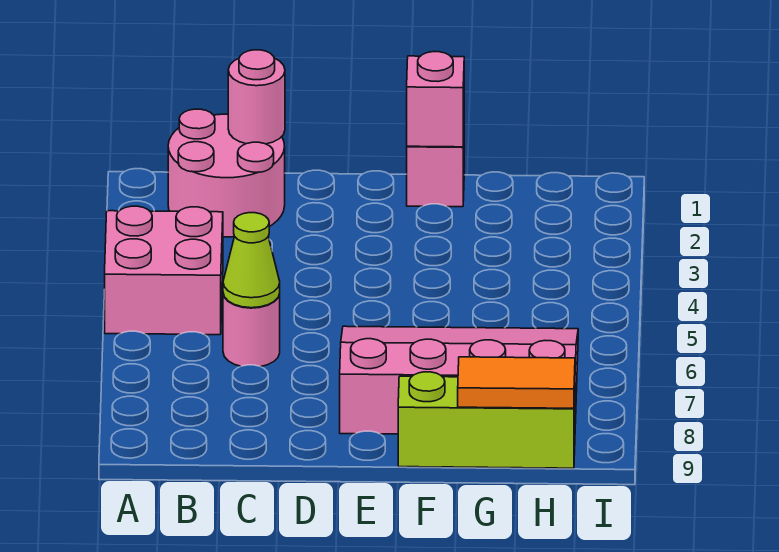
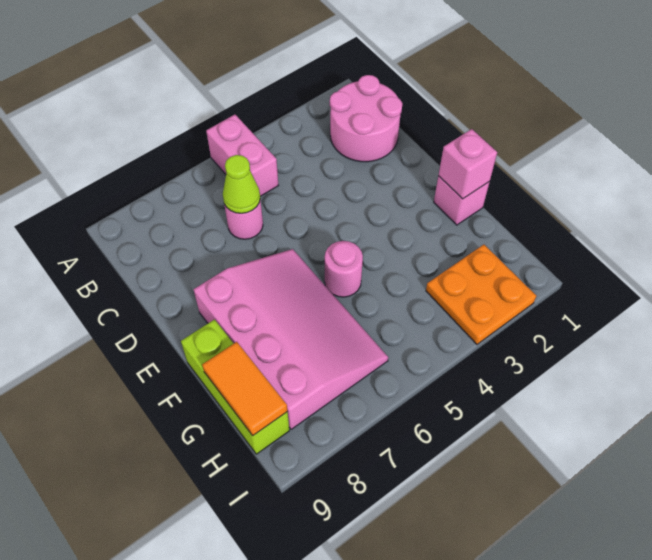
pink brick A4:B5 level 1 -> pink brick A5:B5 level 1
pink round brick C1 level 2 -> pink round brick F5 level 1
none -> orange plate H2:I3 level 1

